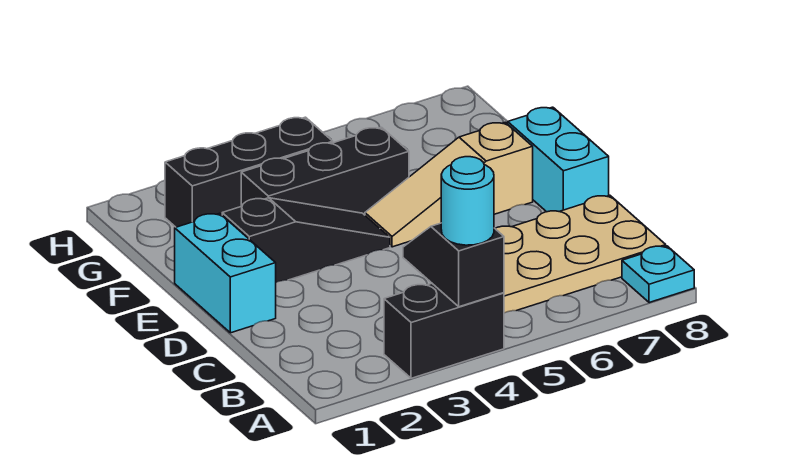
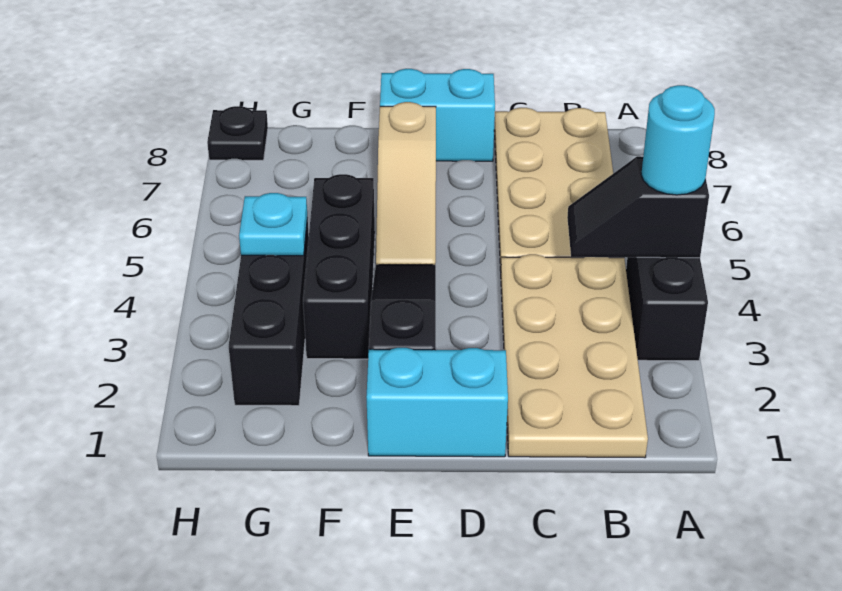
cyan plate A8 level 1 -> cyan plate G4 level 2
none -> tan plate B1:C4 level 1
none -> black plate H8 level 1

